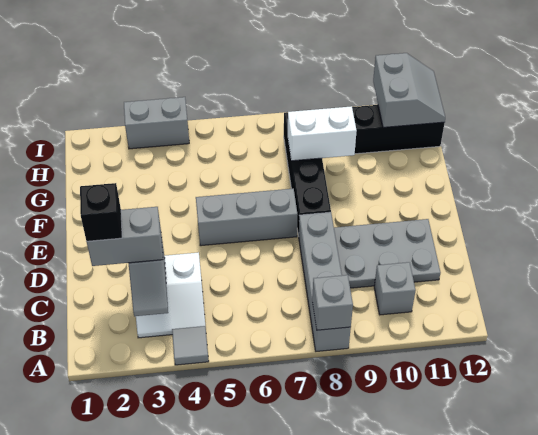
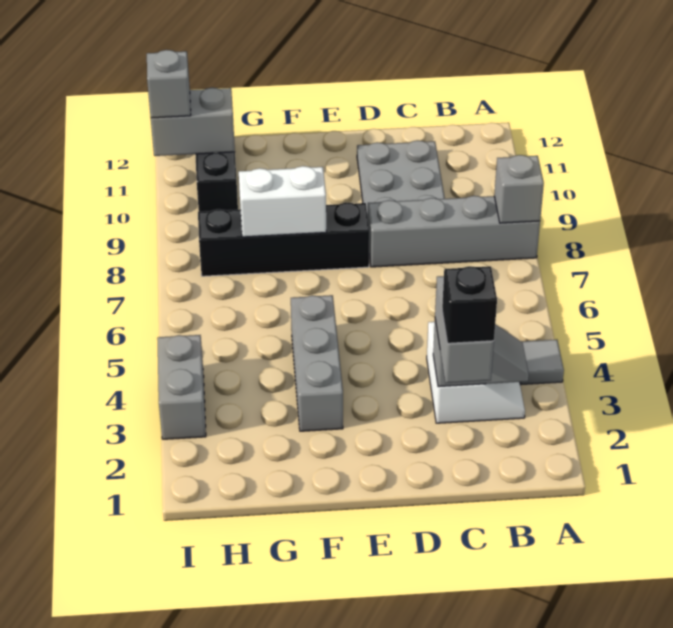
grey brick B10 level 1 -> grey brick I11 level 3
grey brick E5:E7 level 1 -> grey brick F3:F5 level 1
white brick G8:G9 level 2 -> white brick F8:G8 level 2

